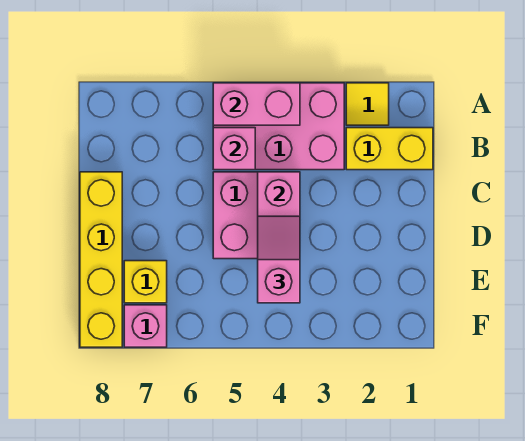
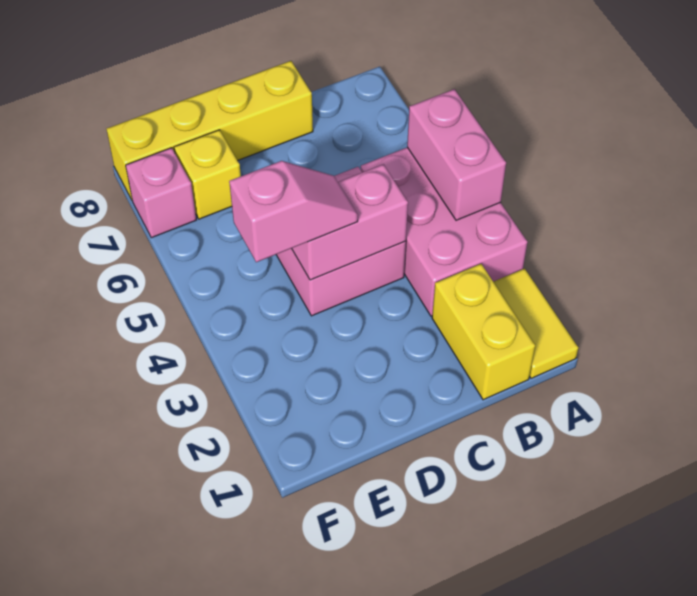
yellow tile A2 level 1 -> yellow tile A1:A2 level 1
pink brick B5 level 2 -> none

